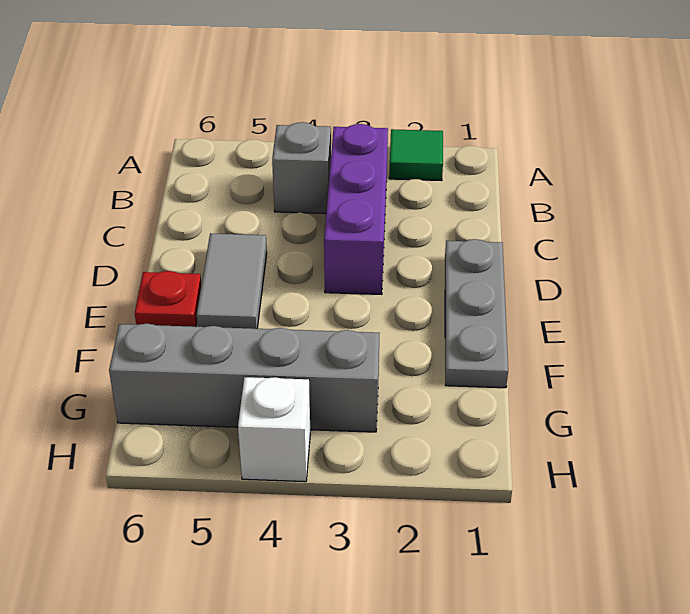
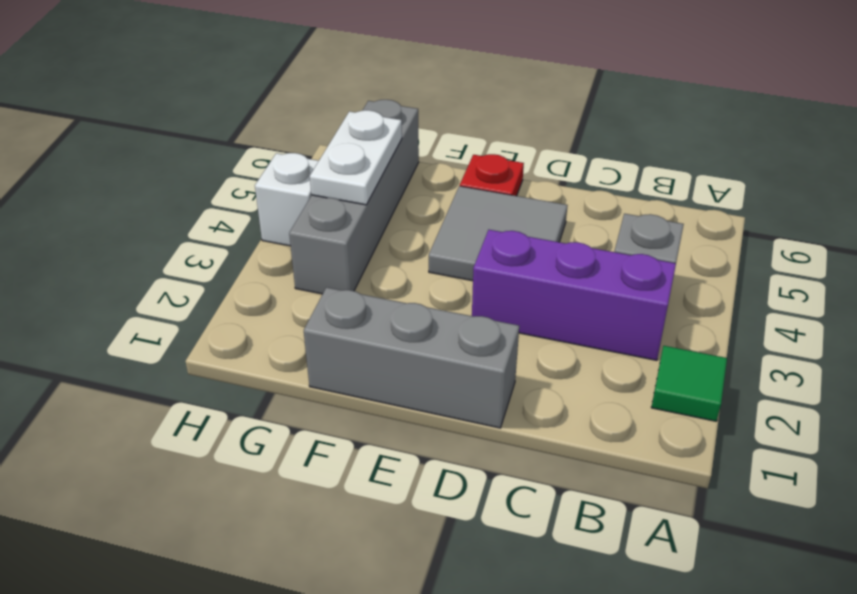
grey plate D1:F1 level 1 -> grey brick D1:F1 level 1
grey tile D5:E5 level 1 -> grey tile D4:E5 level 1
none -> white plate G4:G5 level 2

